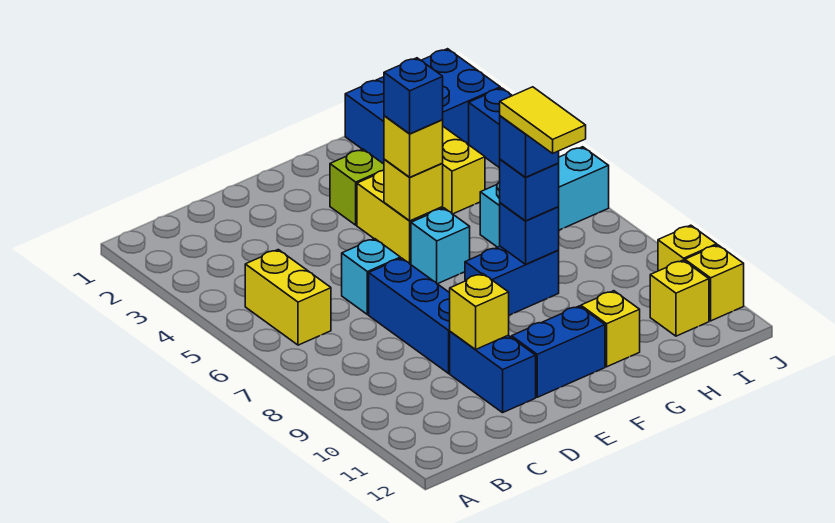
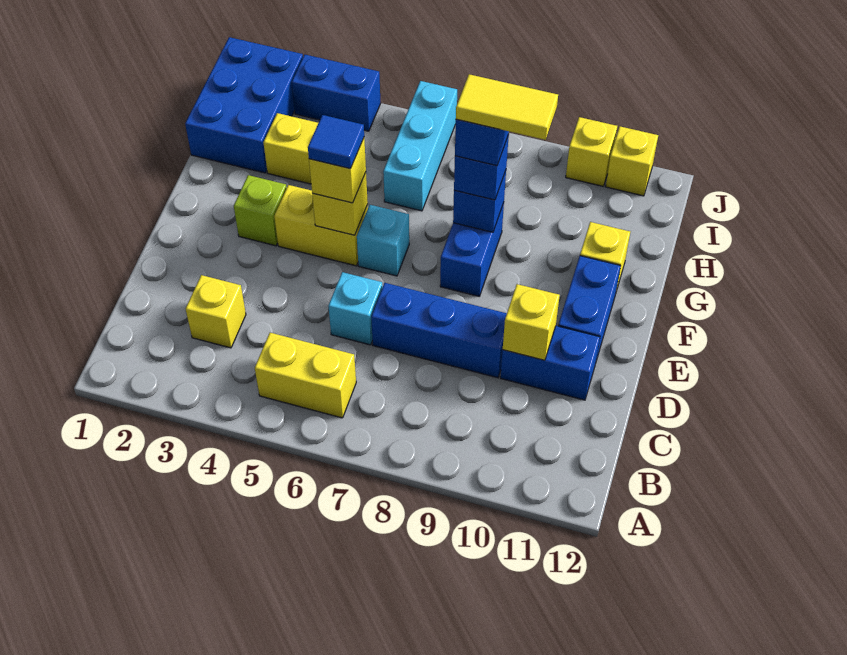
blue brick F5 level 4 -> blue tile F5 level 4
yellow brick I11 level 1 -> yellow brick C3 level 1

